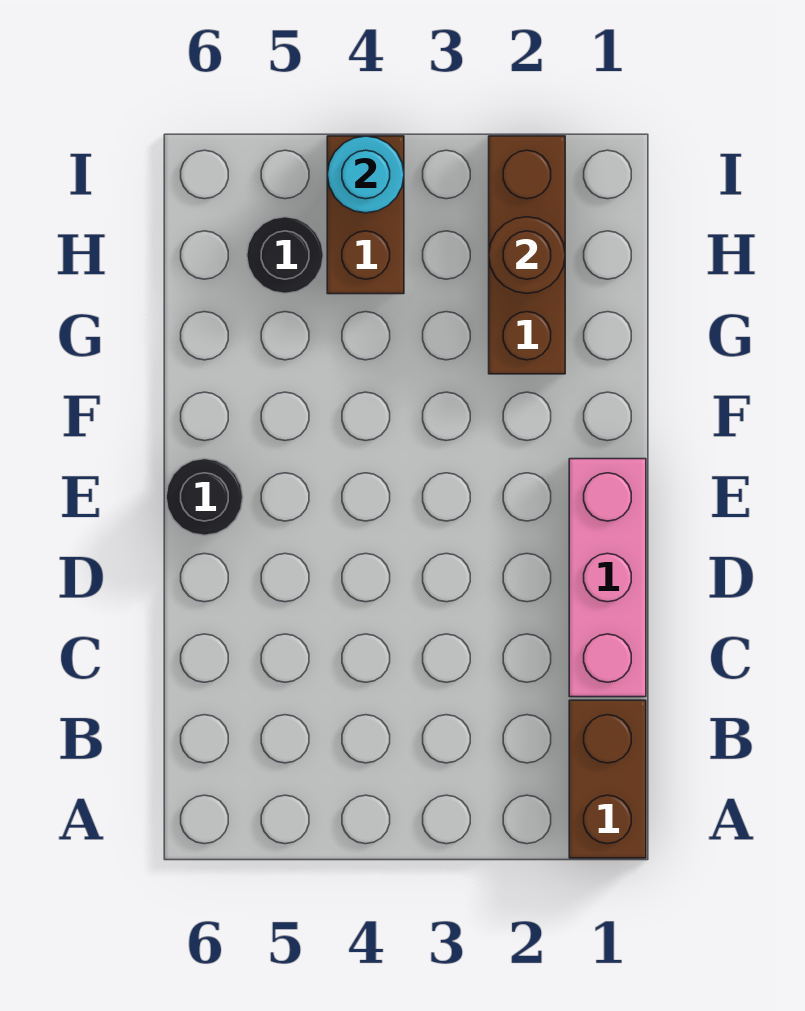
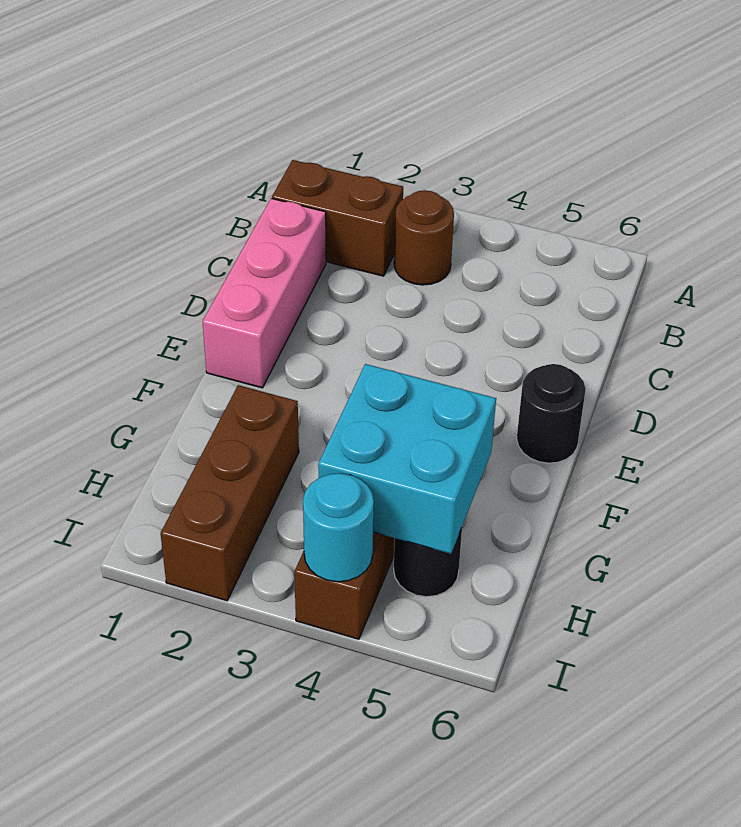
brown brick A1:B1 level 1 -> brown brick B1:B2 level 1
none -> cyan brick G4:H5 level 2
brown round brick H2 level 2 -> brown round brick B3 level 1

